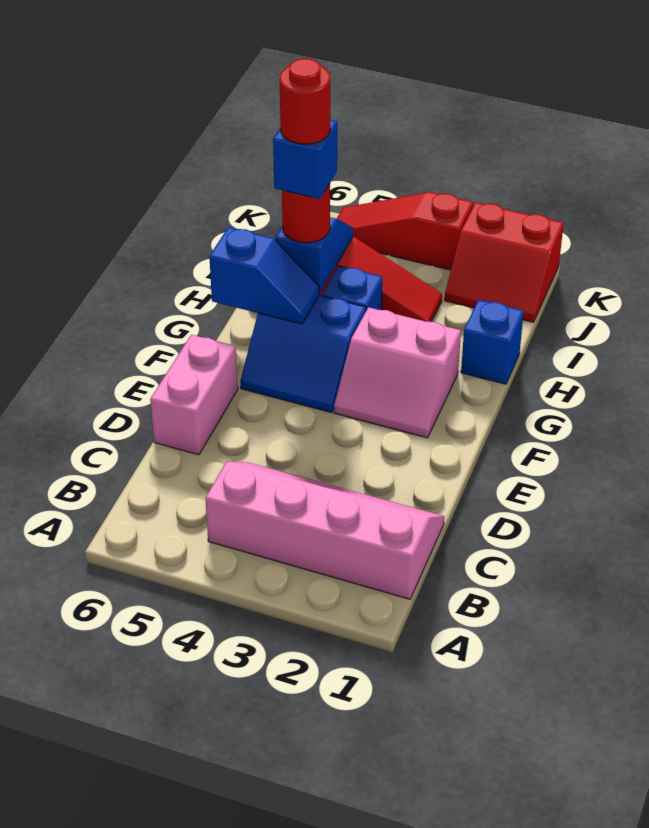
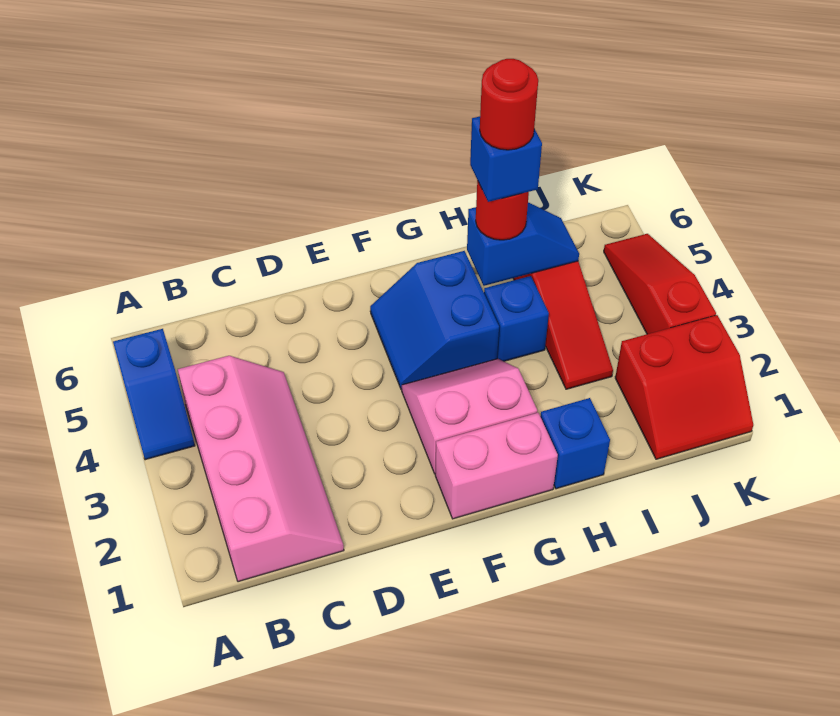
pink brick D6:E6 level 1 -> pink brick F1:G1 level 1
pink slope F2:G3 level 1 top G -> pink slope F2:G3 level 1 top 2
blue slope G5:G6 level 2 top 6 -> blue slope A4:A5 level 1 top 5
red slope J1:K2 level 1 top K -> red slope J1:K2 level 1 top 2

